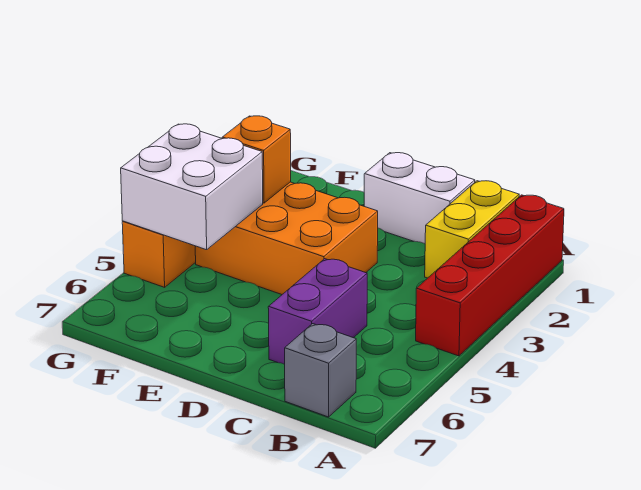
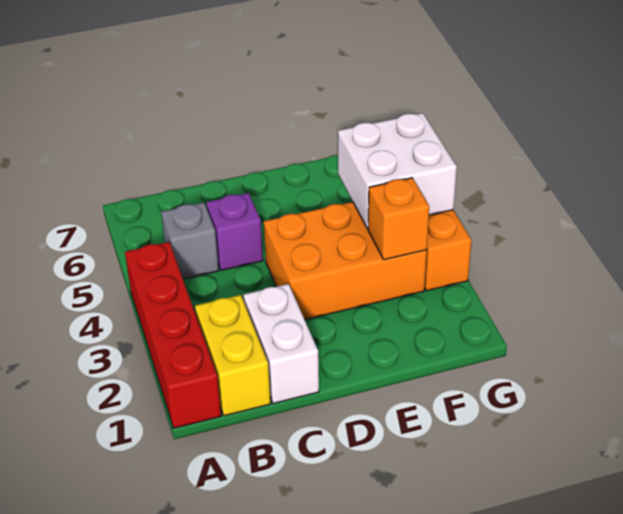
grey brick B7 level 1 -> grey brick B5 level 1
white brick C1:D1 level 1 -> white brick C1:C2 level 1
purple brick C5:C6 level 1 -> purple brick C5 level 1

